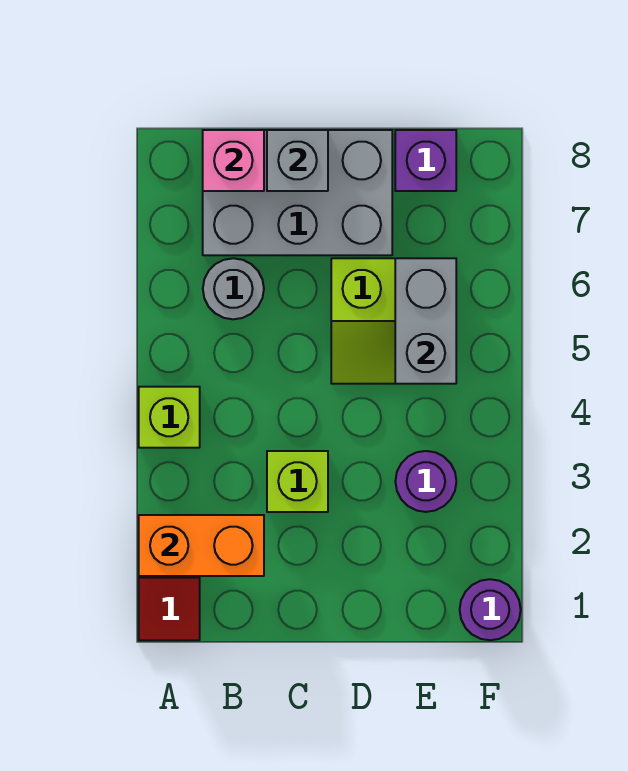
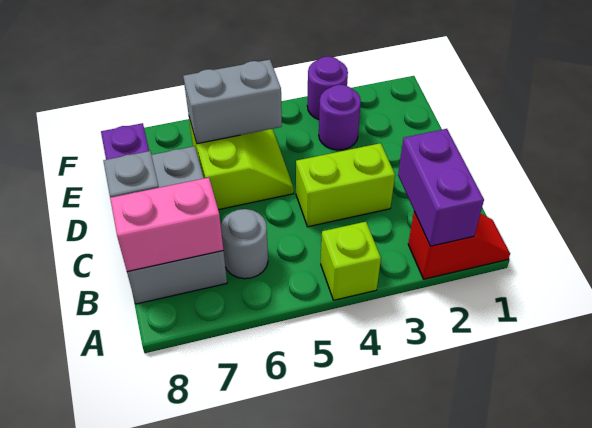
orange brick A2:B2 level 2 -> purple brick A2:B2 level 2
pink brick B8 level 2 -> pink brick B7:B8 level 2
lime brick C3 level 1 -> lime brick C3:C4 level 1
purple round brick F1 level 1 -> purple round brick F3 level 1

